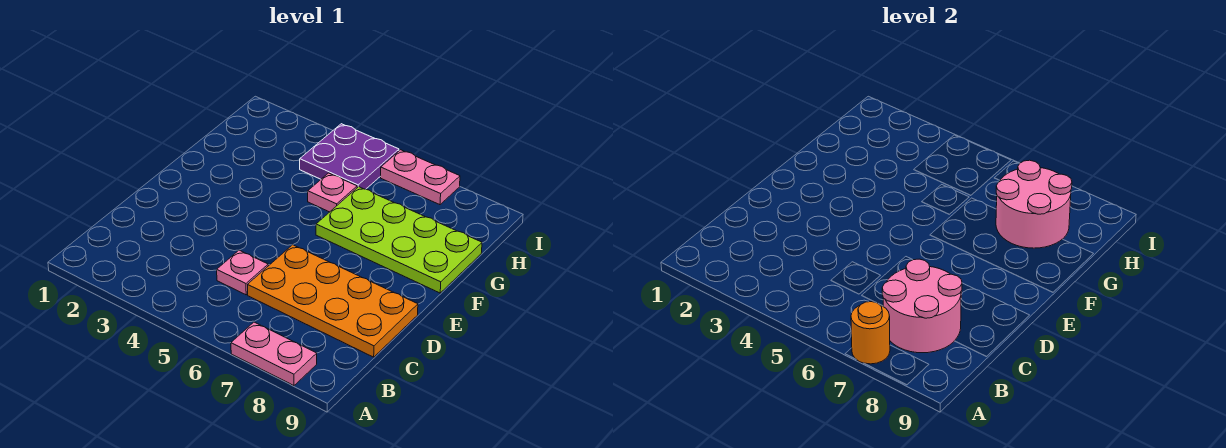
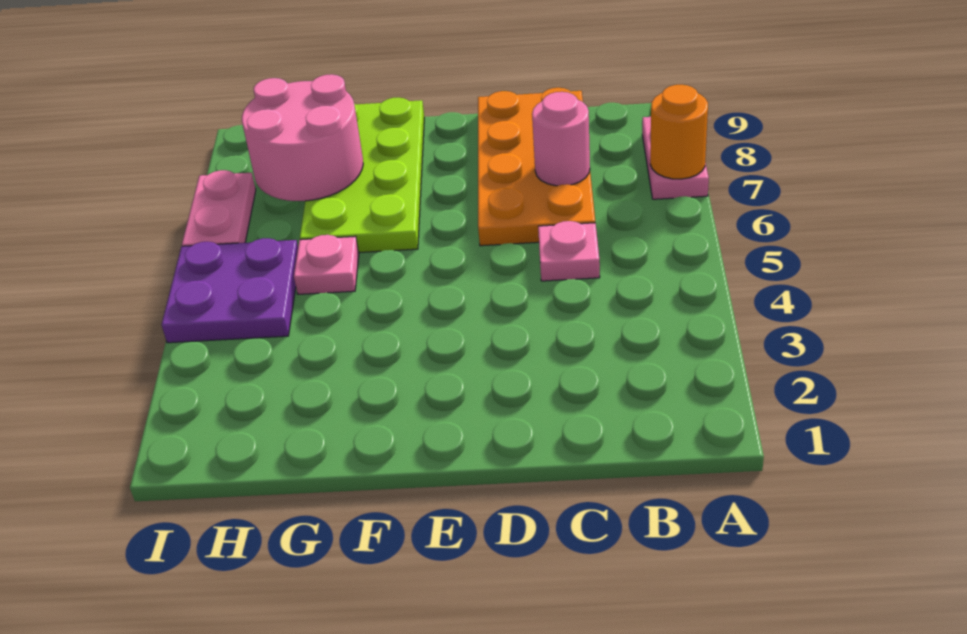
pink round brick B7:C8 level 2 -> pink round brick C7 level 2

